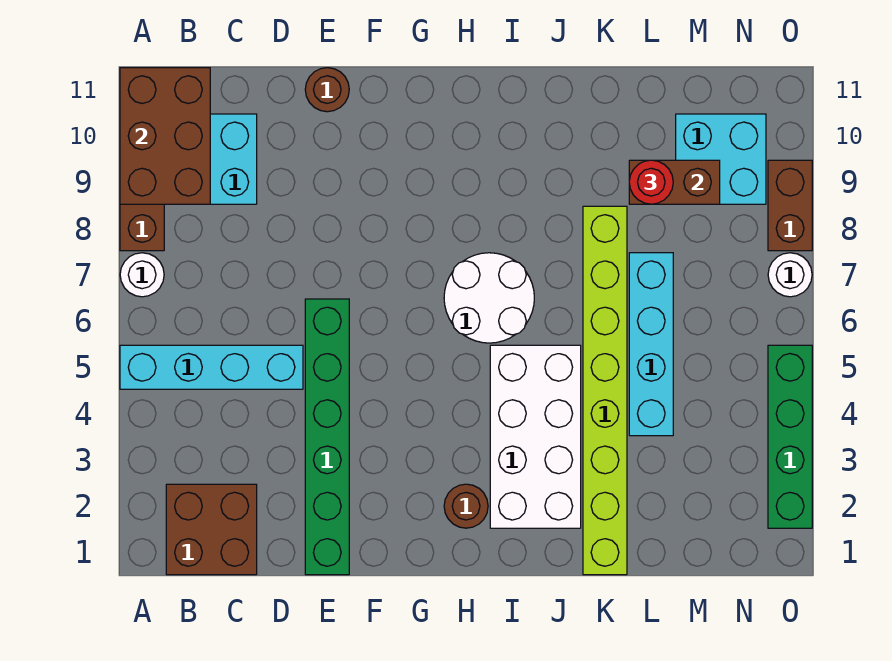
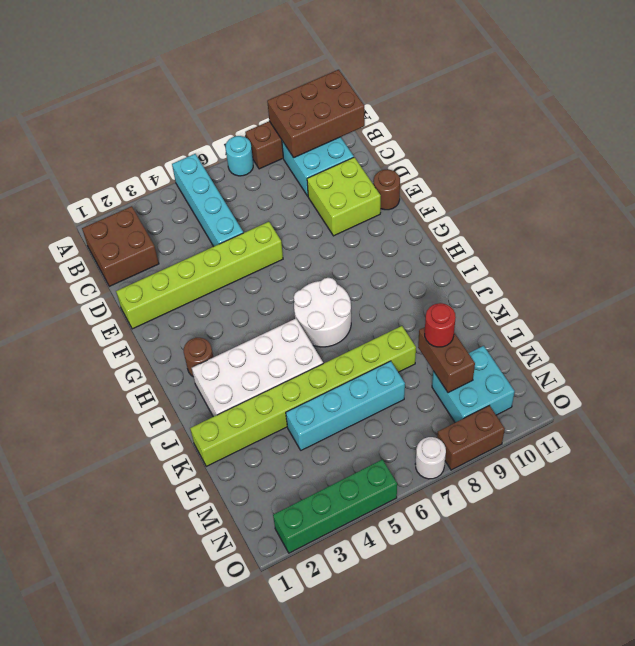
white round brick A7 level 1 -> cyan round brick A7 level 1
none -> lime brick D9:E10 level 1
green brick E1:E6 level 1 -> lime brick E1:E6 level 1

